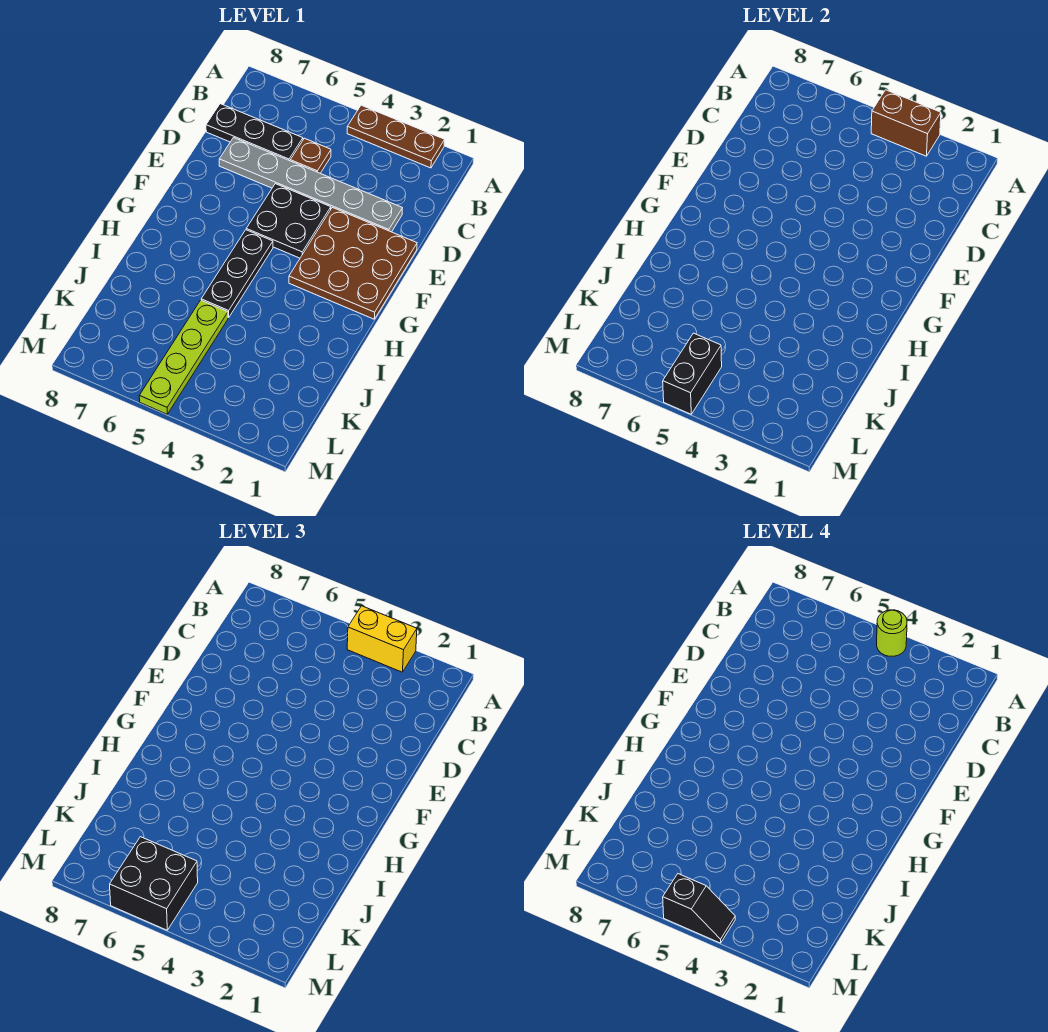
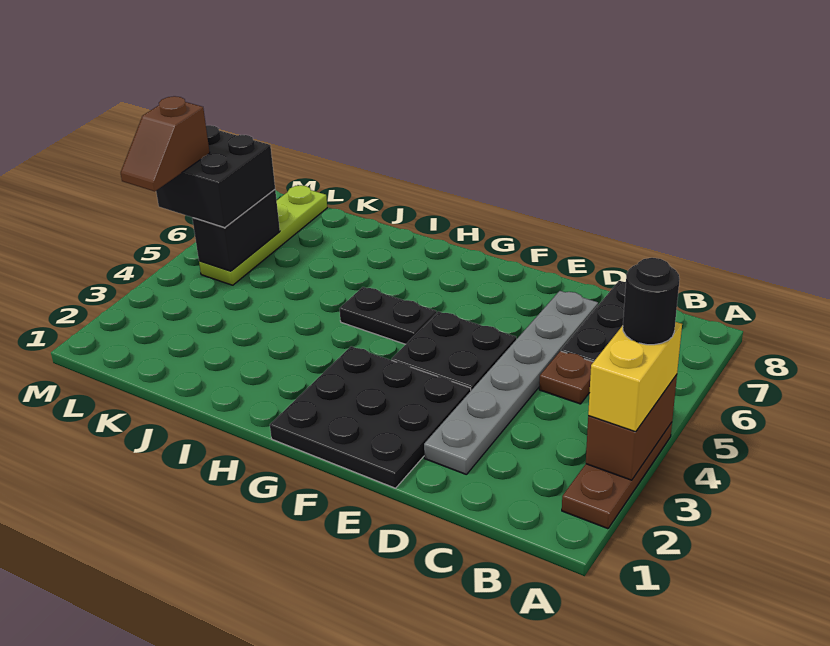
lime round brick A4 level 4 -> black round brick A4 level 4
brown plate E1:G3 level 1 -> black plate E1:G3 level 1
black plate G5:I5 level 1 -> black plate G5:H5 level 1
lime plate J5:M5 level 1 -> lime plate L5:L8 level 1
black brick L5:M5 level 2 -> black brick L5:L6 level 2
black slope M4:M5 level 4 top 5 -> brown slope M4:M5 level 4 top 5

